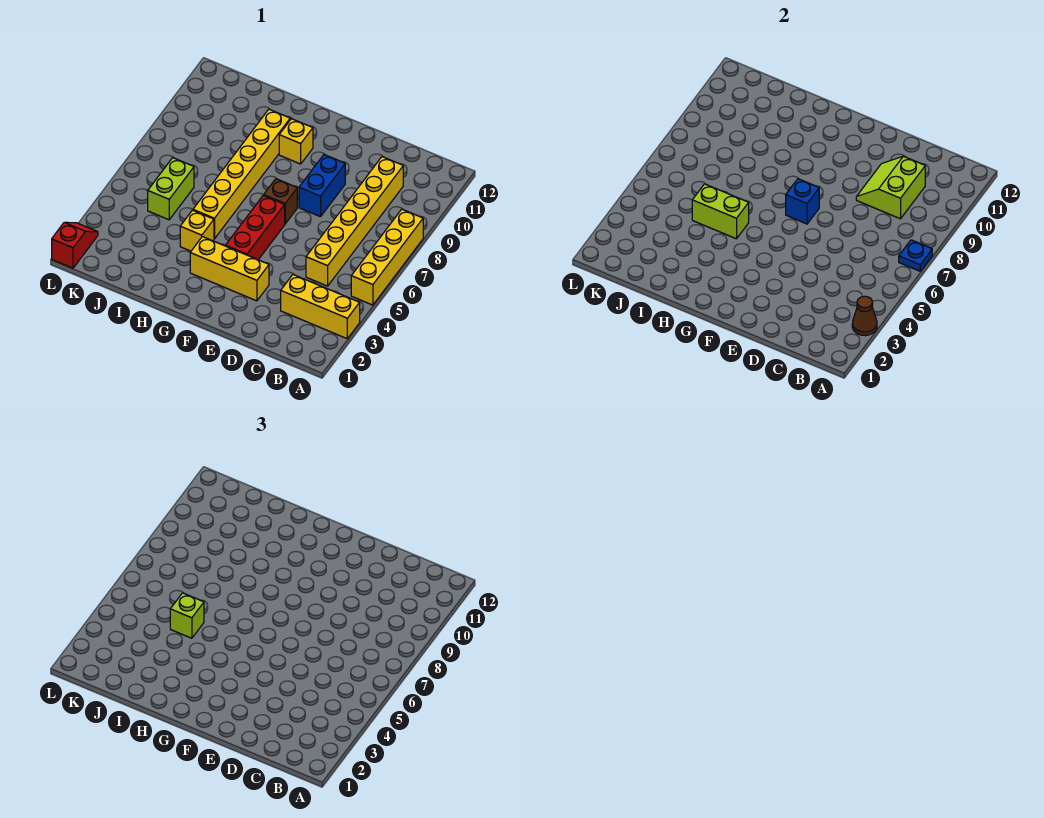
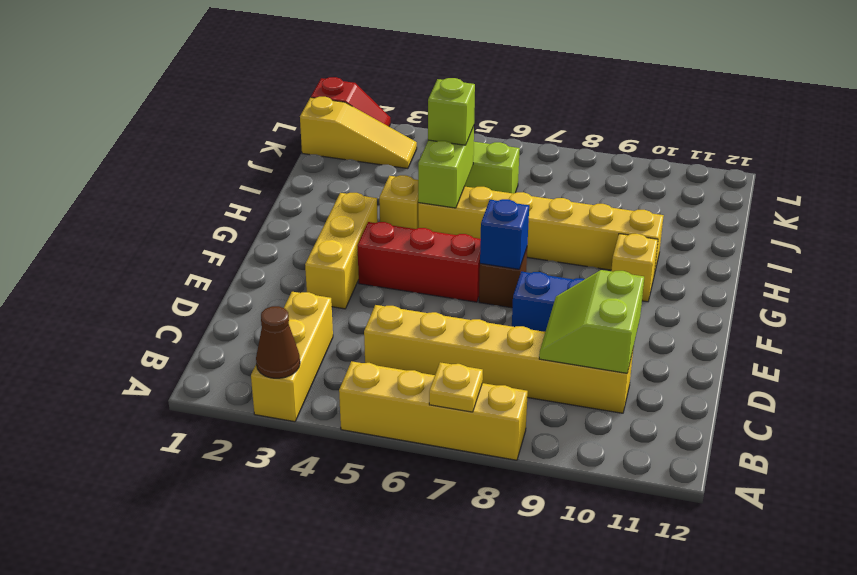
blue plate A7 level 2 -> yellow plate A7 level 2
lime slope C9:D10 level 2 top C -> lime slope C9:D10 level 2 top 10
none -> yellow slope K1:K3 level 1 top 1

